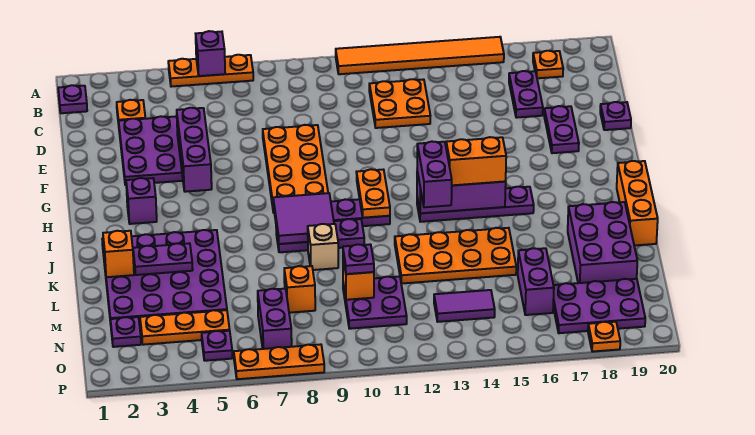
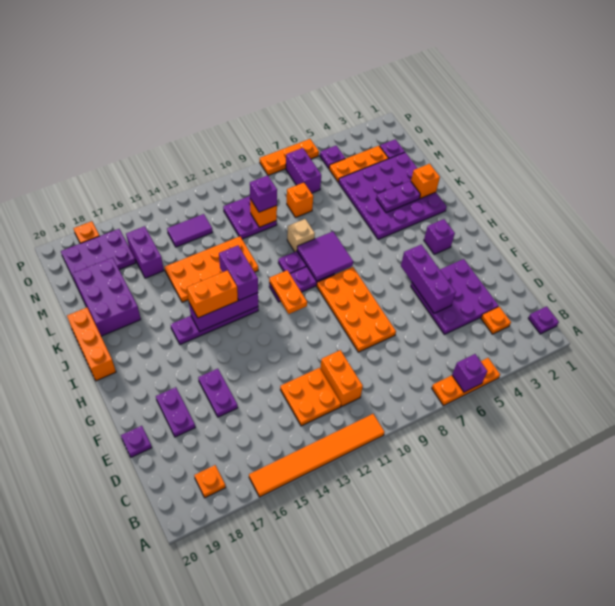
none -> orange brick C11:D11 level 1
purple plate C17:D17 level 1 -> purple plate E16:F16 level 1
purple plate M10 level 3 -> purple brick M10 level 3

